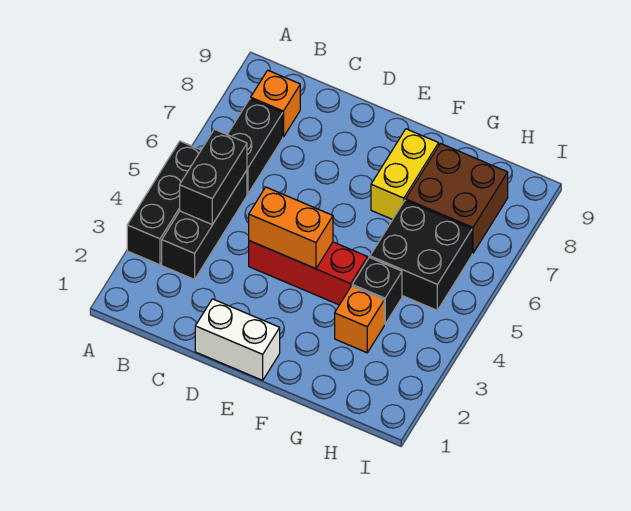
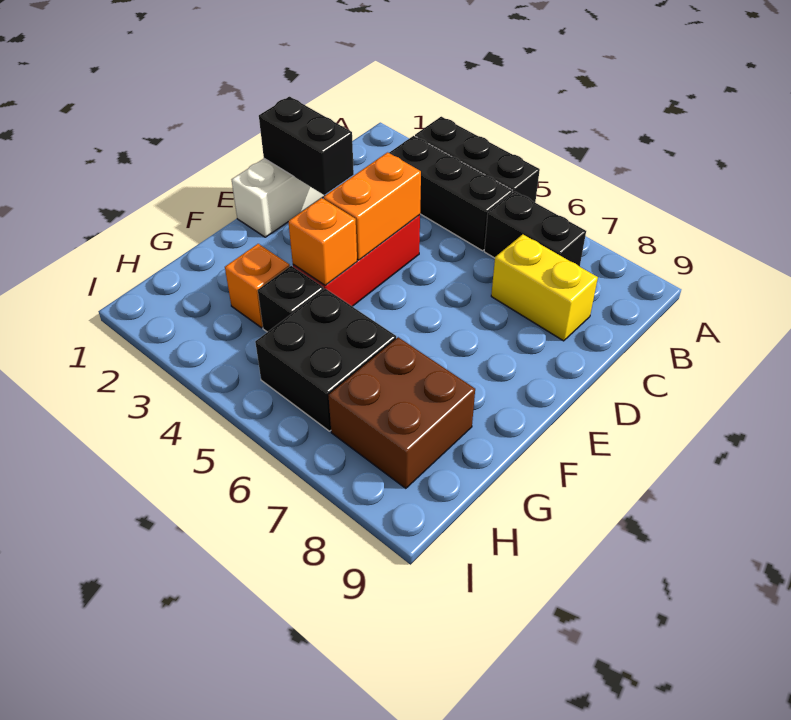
black brick B4:B5 level 2 -> black brick D1:D2 level 2
orange brick B8 level 1 -> orange brick F4 level 2
yellow brick F7:F8 level 1 -> yellow brick C7:C8 level 1

